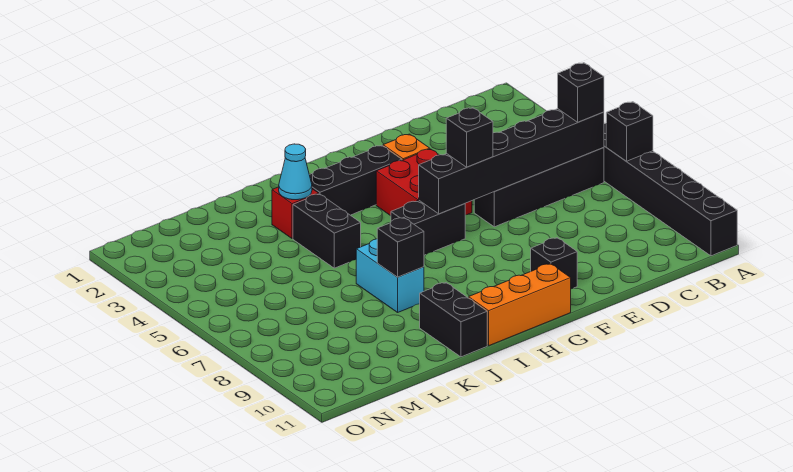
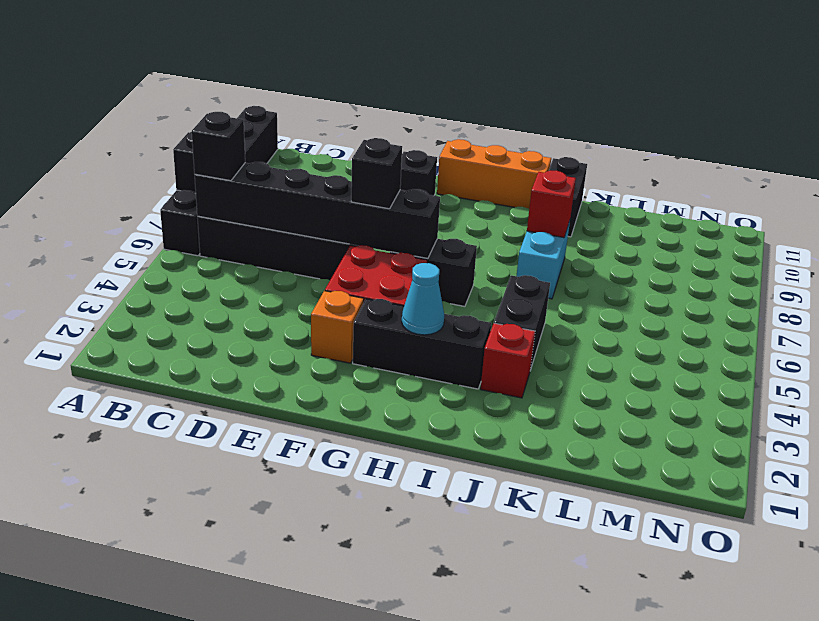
cyan cone J3 level 2 -> cyan cone H3 level 2
black brick J8 level 2 -> red brick J8 level 2

